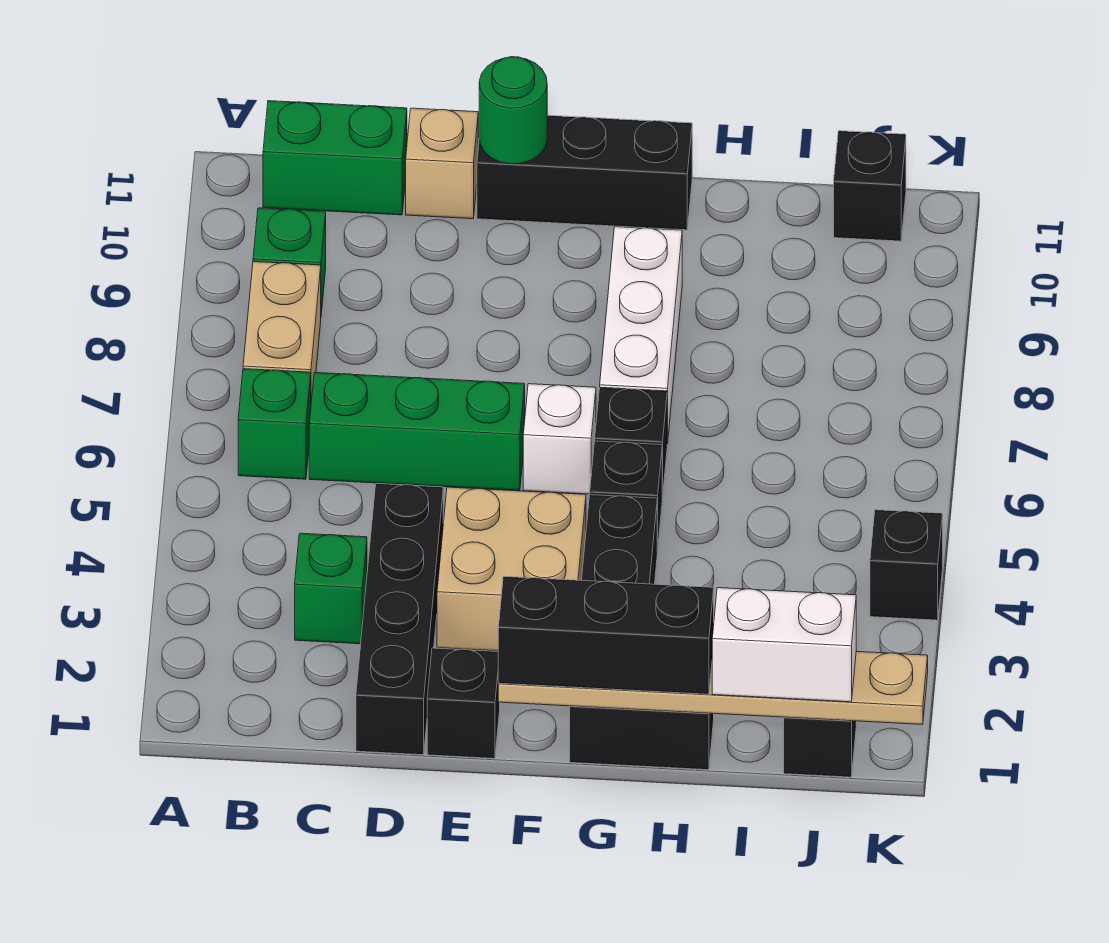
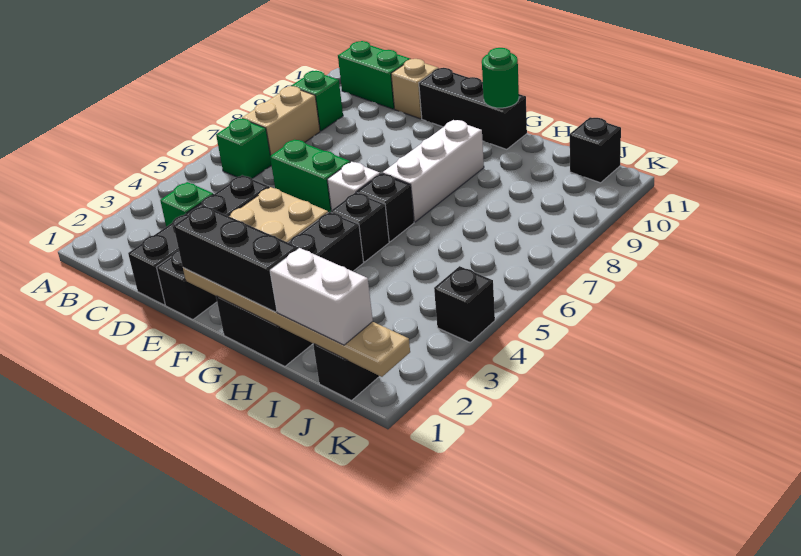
green brick C6:E6 level 1 -> green brick D6:E6 level 1
green round brick E11 level 2 -> green round brick G11 level 2

